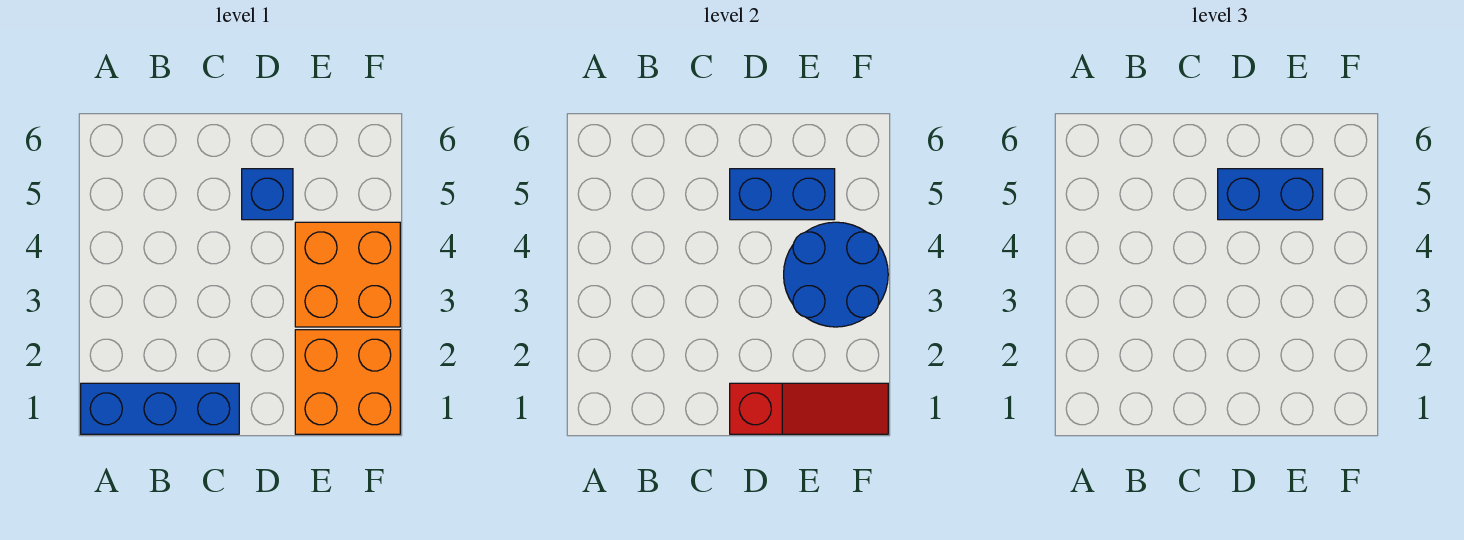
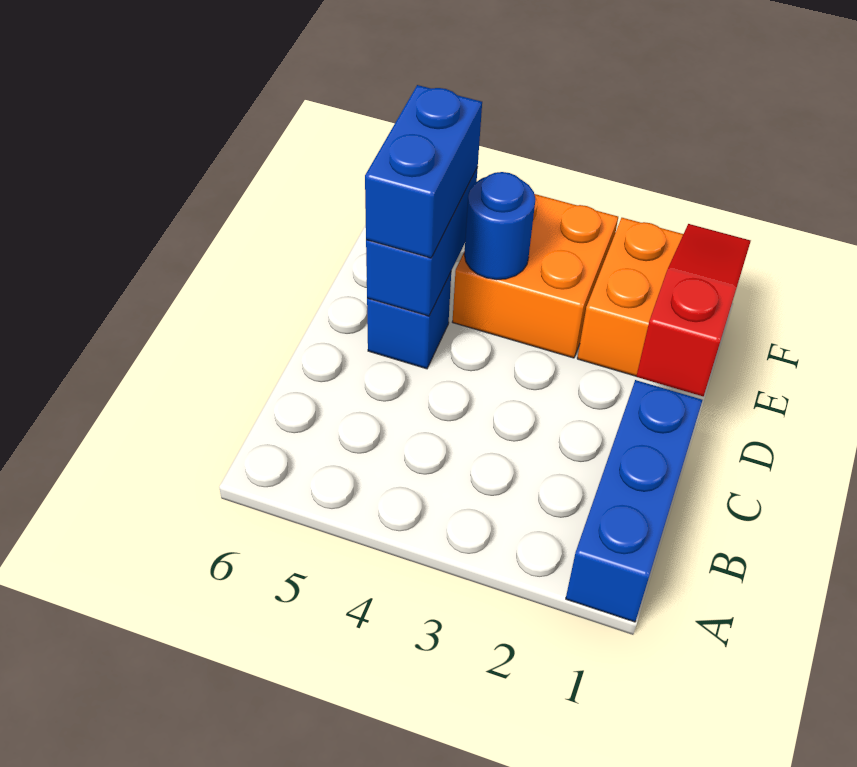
blue round brick E3:F4 level 2 -> blue round brick E4 level 2

